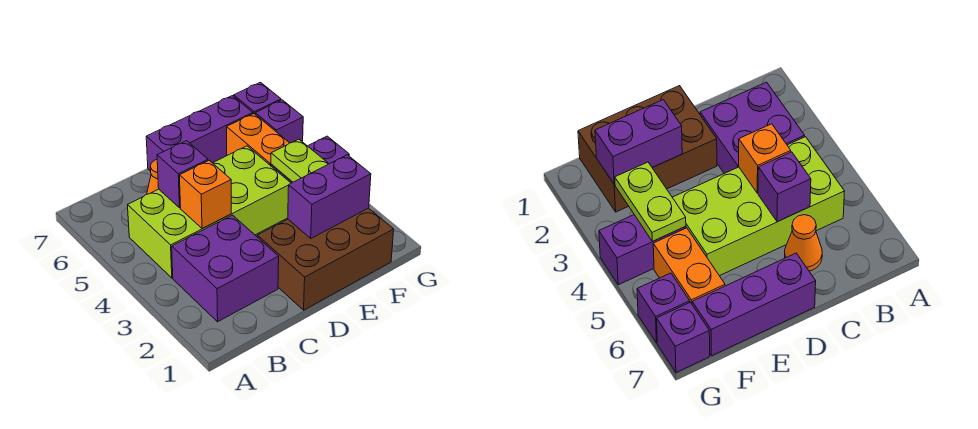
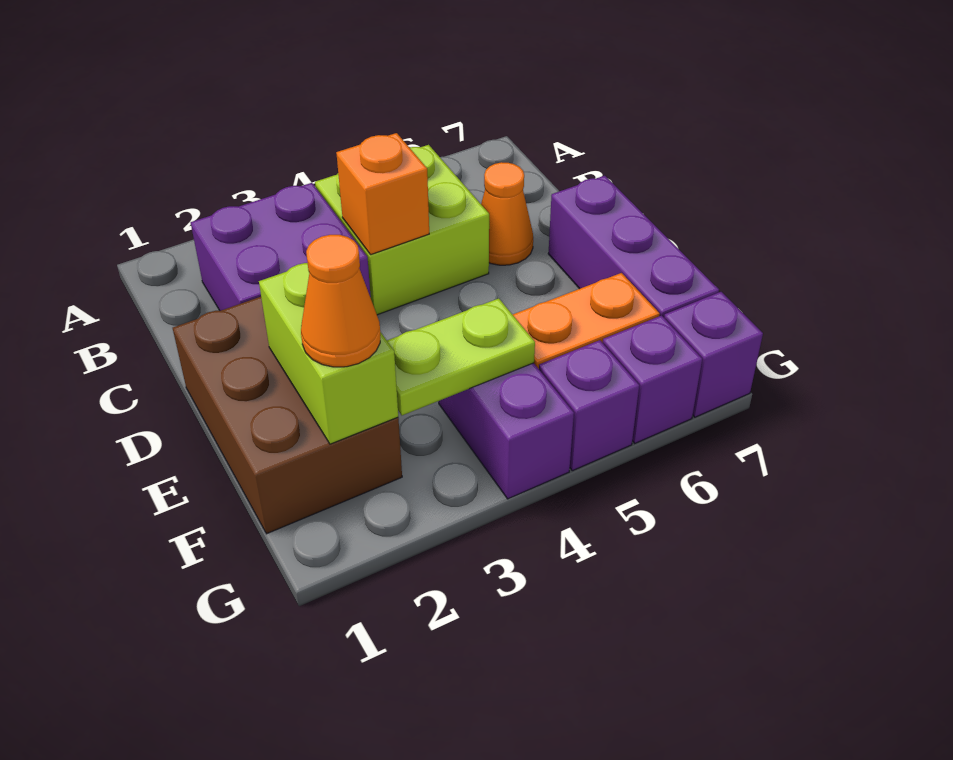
lime brick B4:E5 level 1 -> lime brick B4:C5 level 1
purple brick C5 level 2 -> purple brick G5 level 1
purple brick E2:F2 level 2 -> lime brick E2:F2 level 2
none -> orange cone F2 level 3

